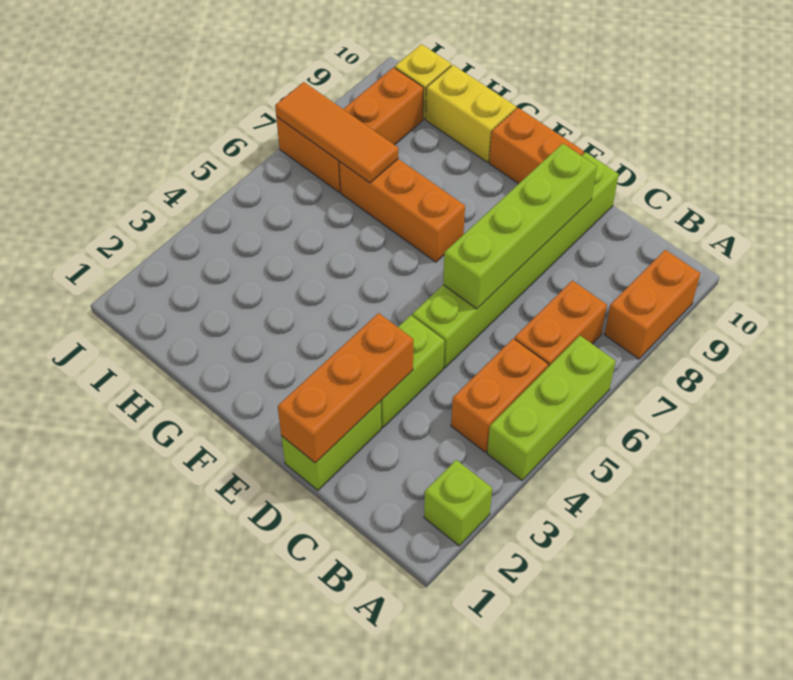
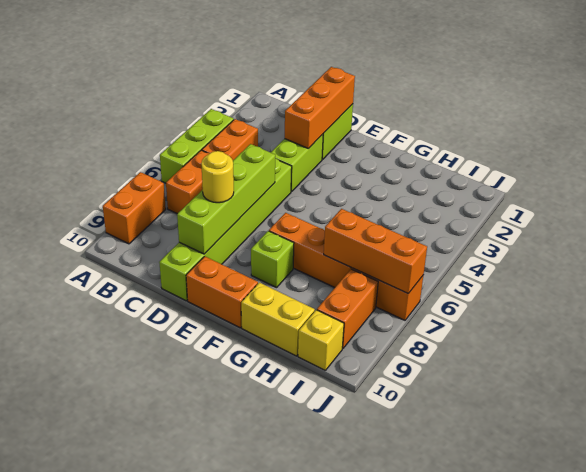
lime brick A2 level 1 -> lime brick F8 level 1
none -> yellow round brick D8 level 3
orange tile H7:J7 level 2 -> orange brick H7:J7 level 2

